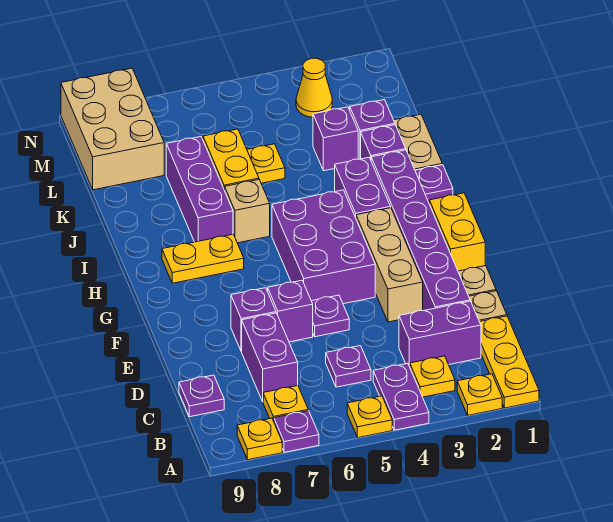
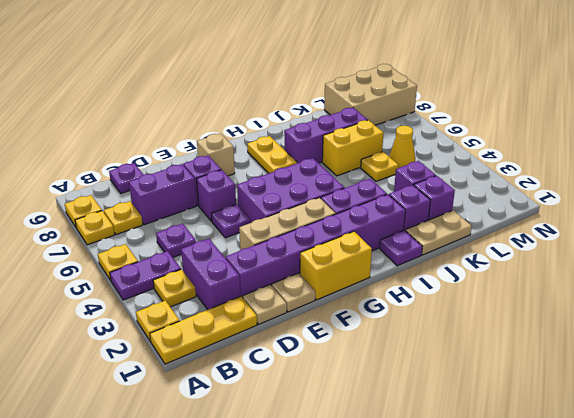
purple plate A7 level 1 -> yellow plate A7 level 1
tan brick I6 level 1 -> tan brick F8 level 1
yellow cone M3 level 1 -> yellow cone L5 level 1

